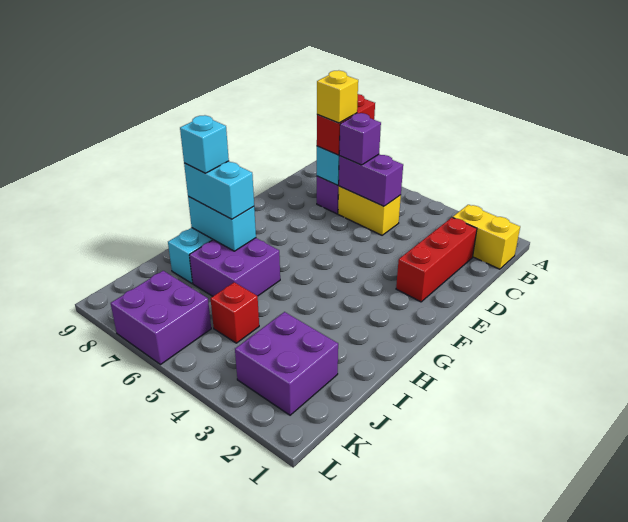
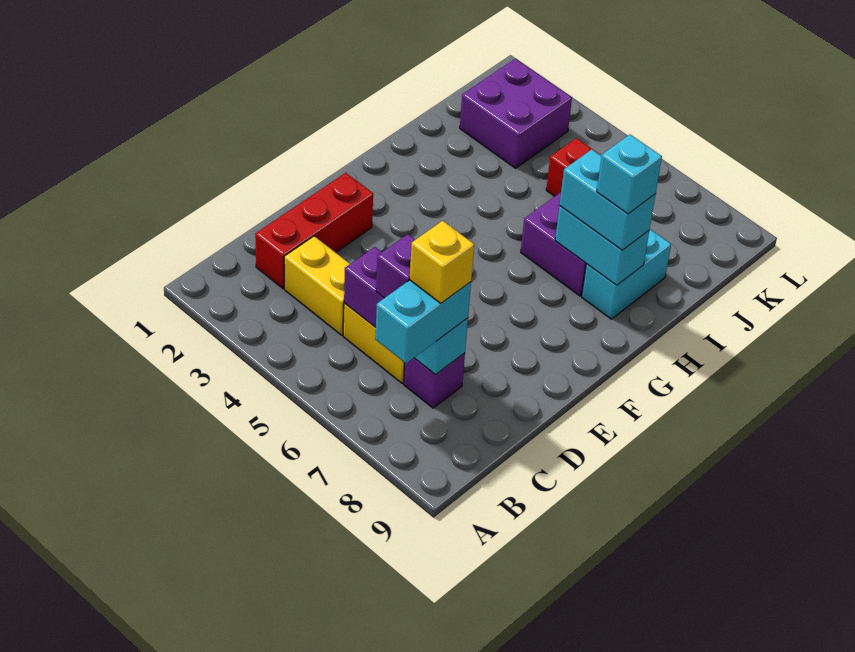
yellow brick B1:B2 level 1 -> yellow brick C3:C4 level 1
red brick B7:C7 level 3 -> cyan brick B7:C7 level 3
purple brick K6:L7 level 1 -> none

